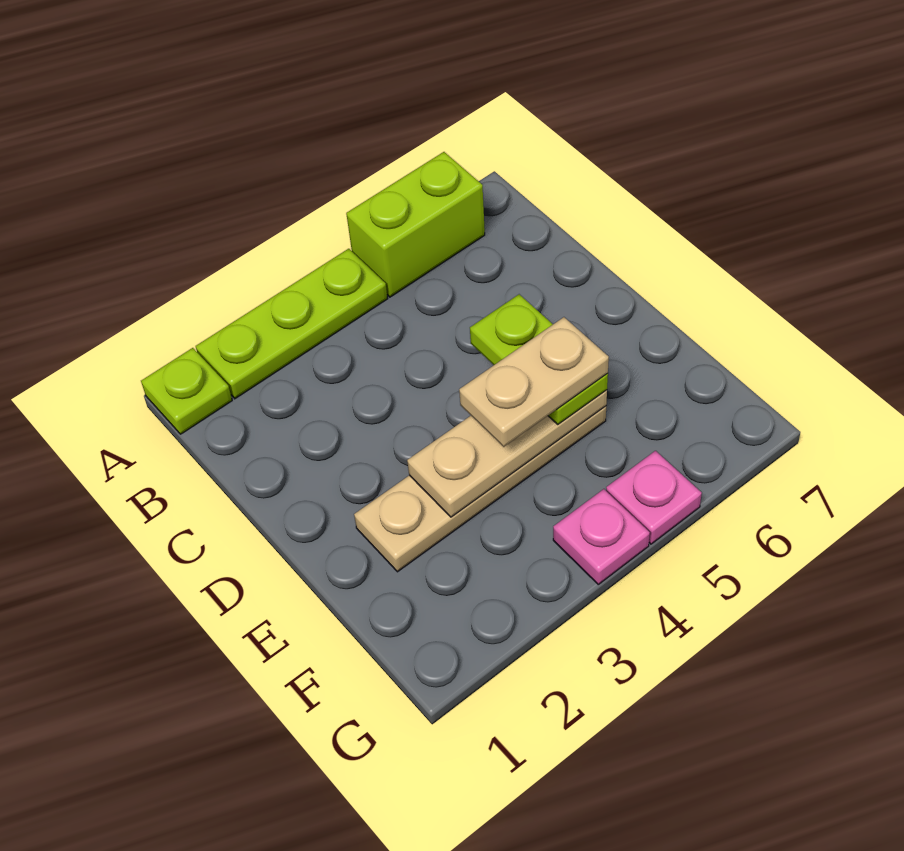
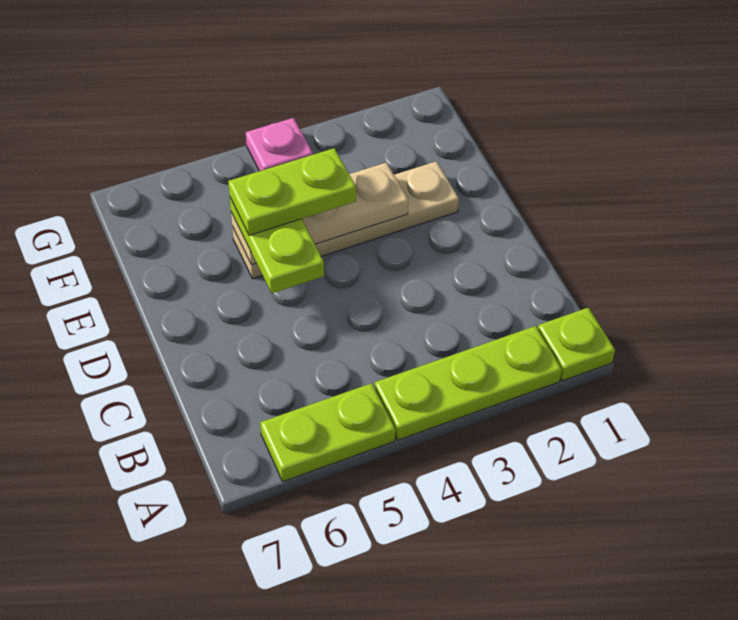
lime brick A5:A6 level 1 -> lime plate A5:A6 level 1
tan plate E4:E5 level 4 -> lime plate E4:E5 level 4
pink plate G5 level 1 -> none

